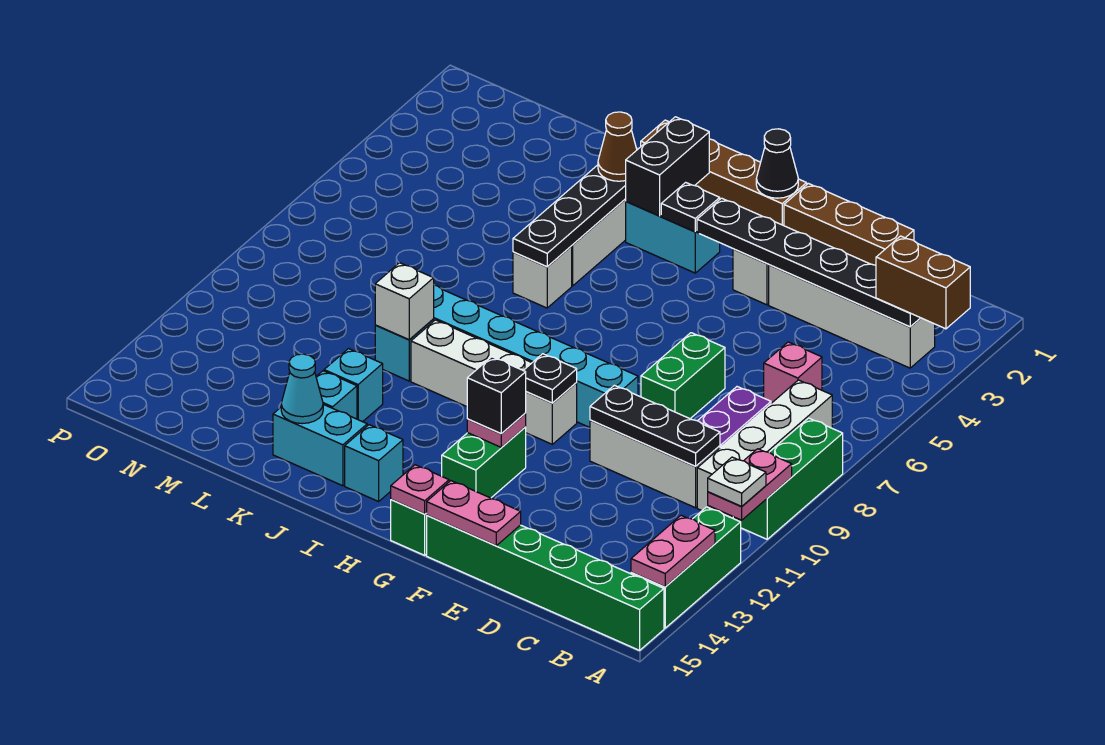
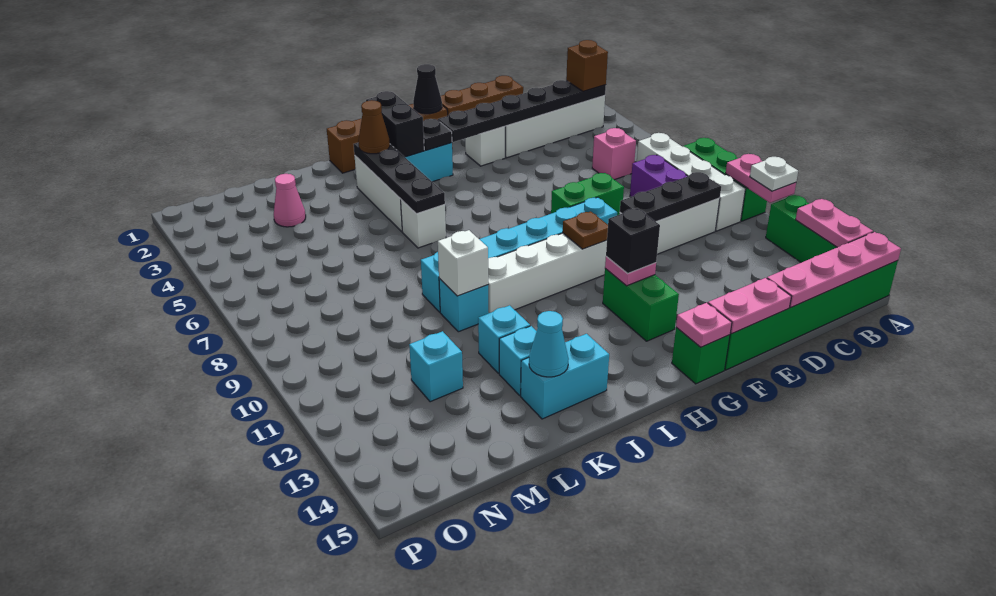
brown brick A3:B3 level 3 -> brown brick B3 level 3
none -> pink plate A15:D15 level 2
green brick E7:E8 level 1 -> green brick E8:F8 level 1
black plate G10 level 2 -> brown plate G10 level 2
cyan brick I14 level 1 -> cyan brick M12 level 1
none -> pink cone M3 level 1

